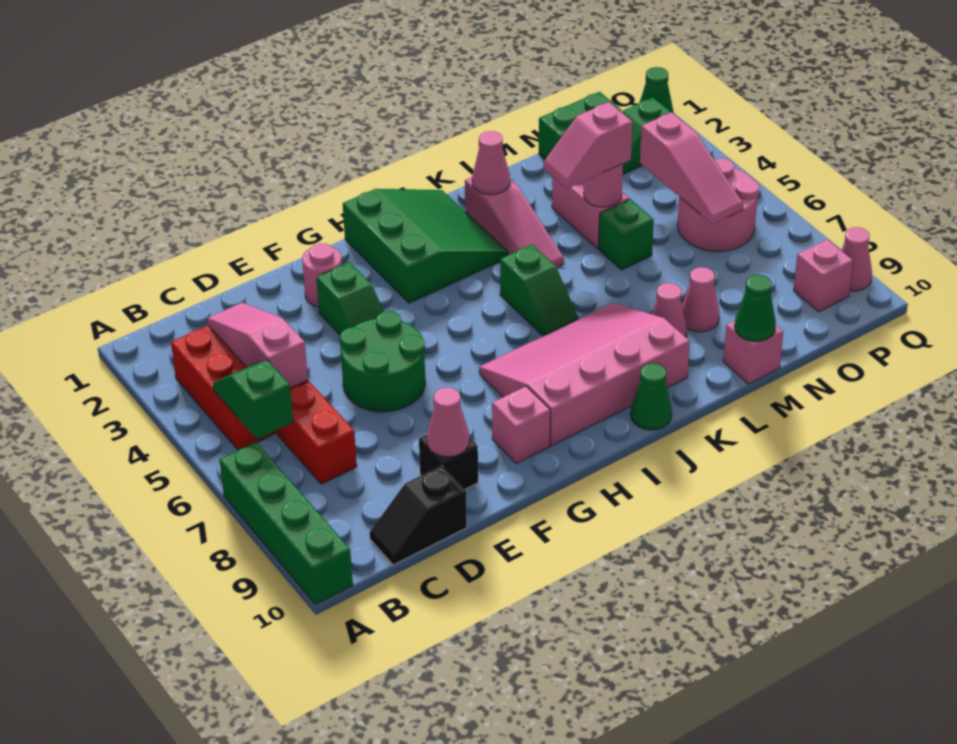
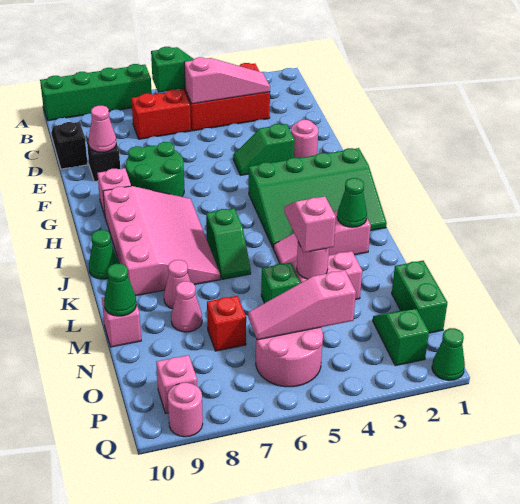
green round brick E5:F6 level 1 -> green round brick F7:G8 level 1
green slope H1:J3 level 1 top H -> green slope H1:J4 level 1 top H
green slope J5:J6 level 1 top 5 -> green slope J6:K6 level 1 top J
pink cone K2 level 2 -> green cone K2 level 2
none -> red brick N7 level 1
pink cone Q9 level 1 -> pink round brick Q9 level 1

